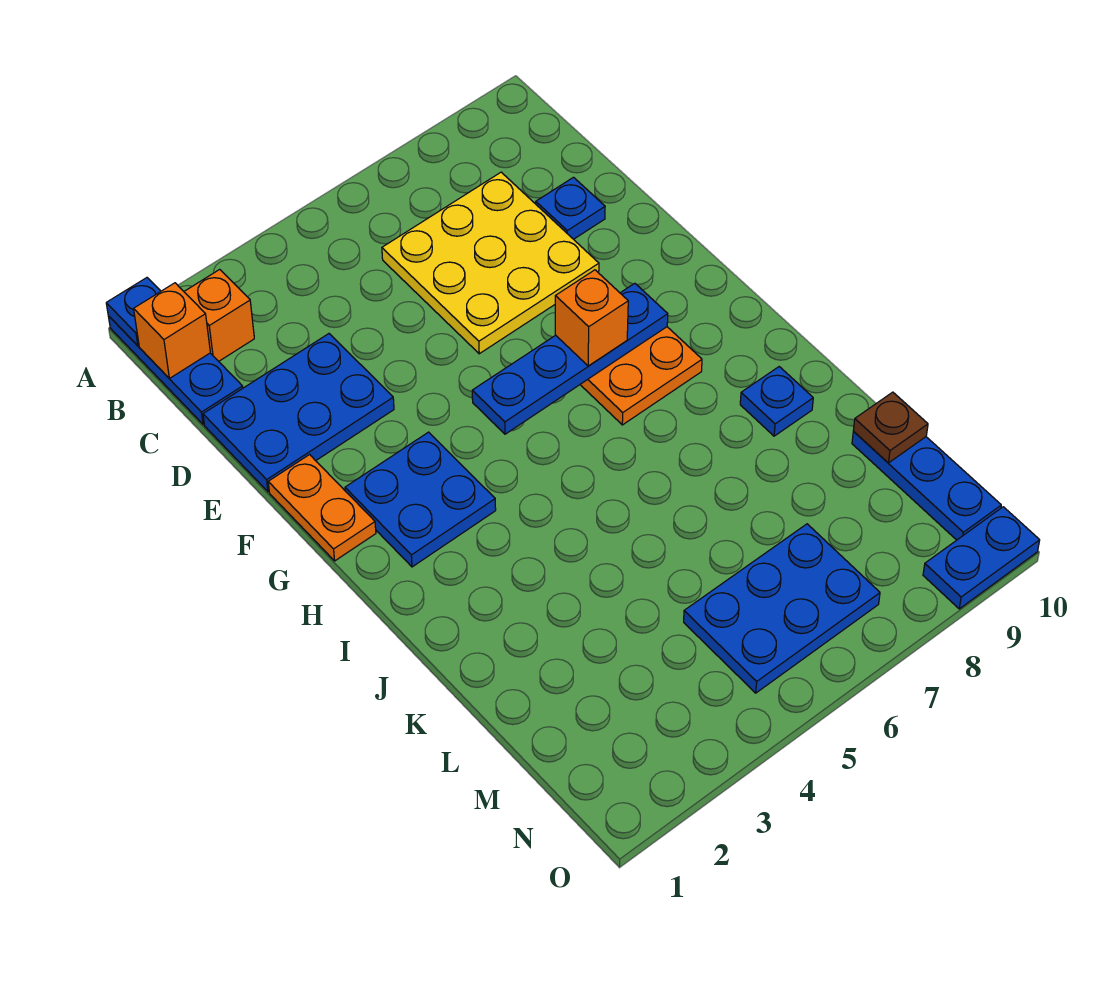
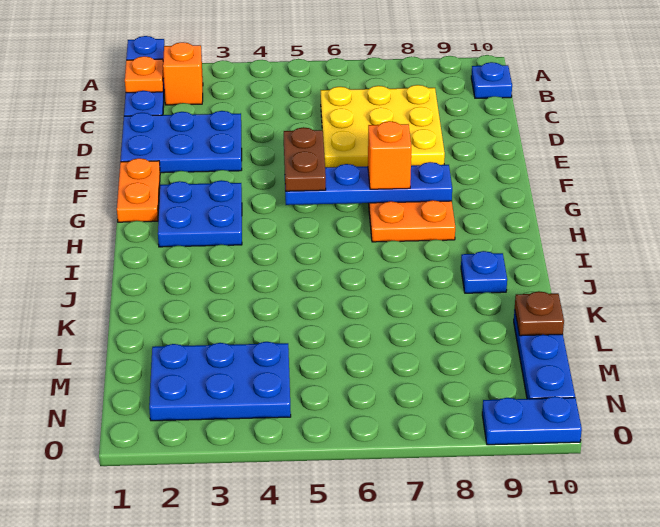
orange brick B1 level 2 -> orange plate B1 level 2
blue plate D9 level 1 -> blue plate B10 level 1
none -> brown plate F5:G5 level 3
blue plate M5:N7 level 1 -> blue plate M2:N4 level 1

